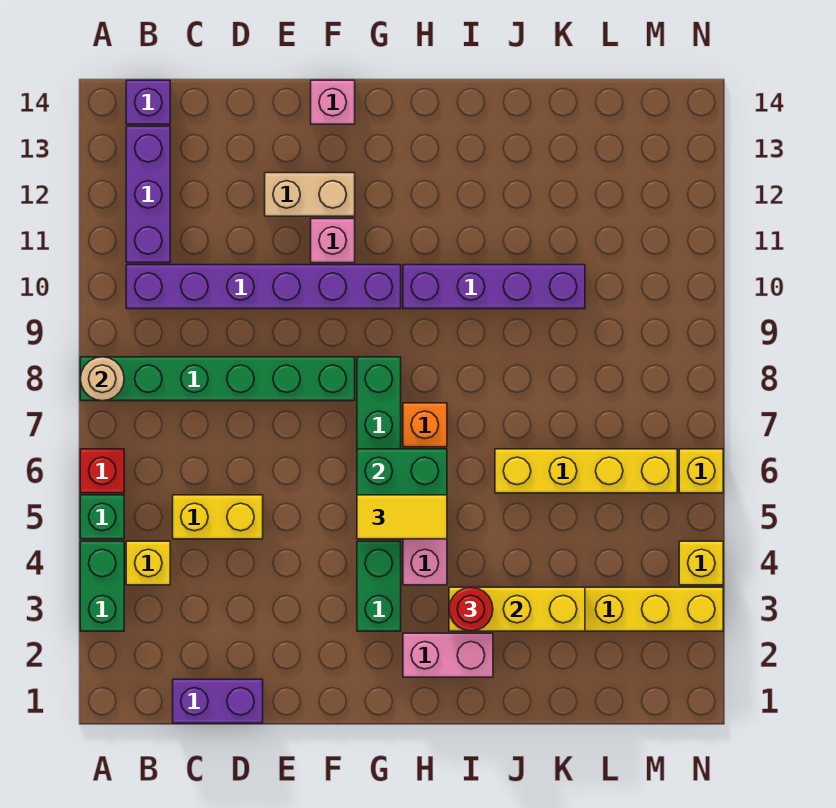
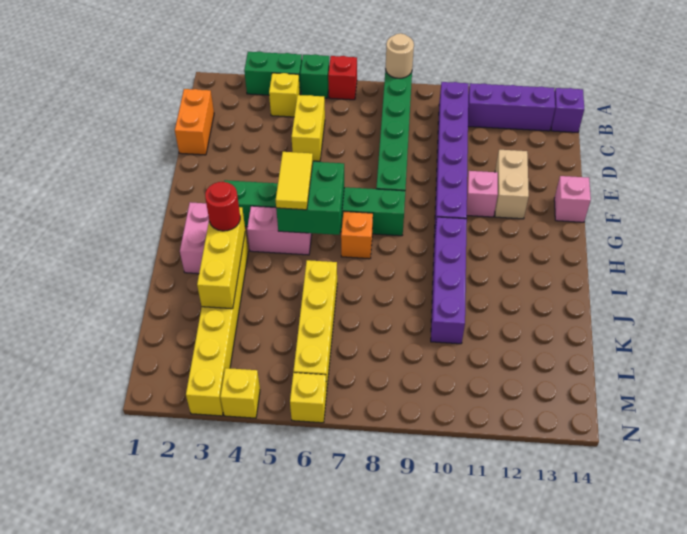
purple brick C1:D1 level 1 -> orange brick C1:D1 level 1

